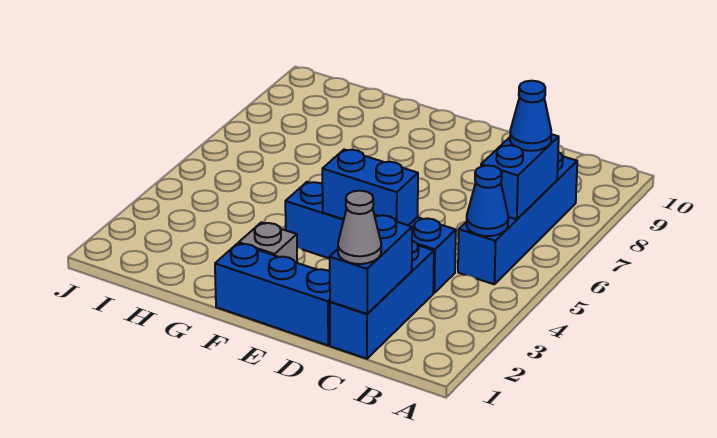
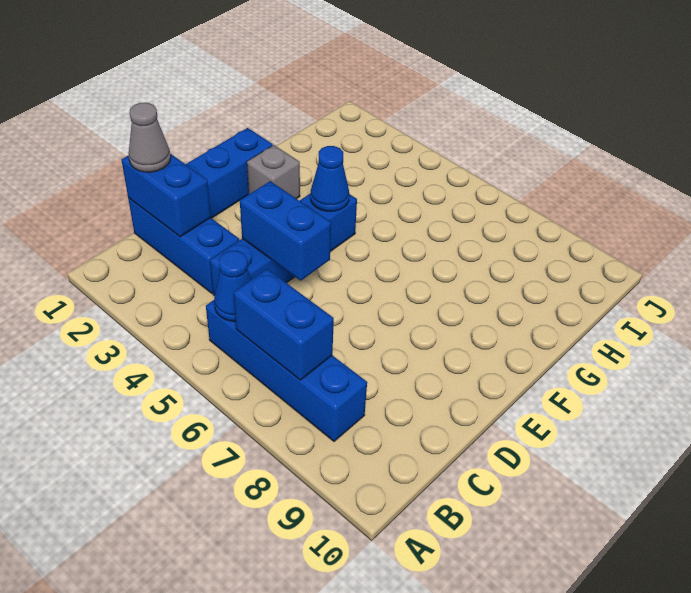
blue cone B7 level 3 -> blue cone F4 level 2
blue brick D4:E4 level 2 -> blue brick D4:D5 level 2

